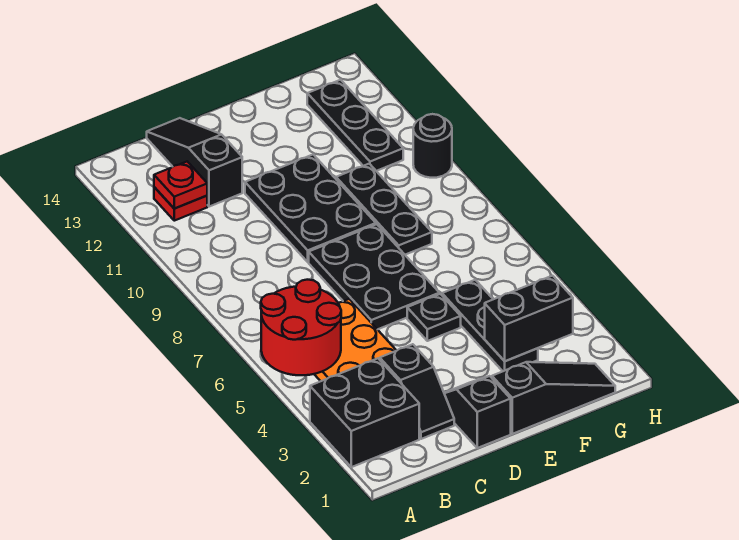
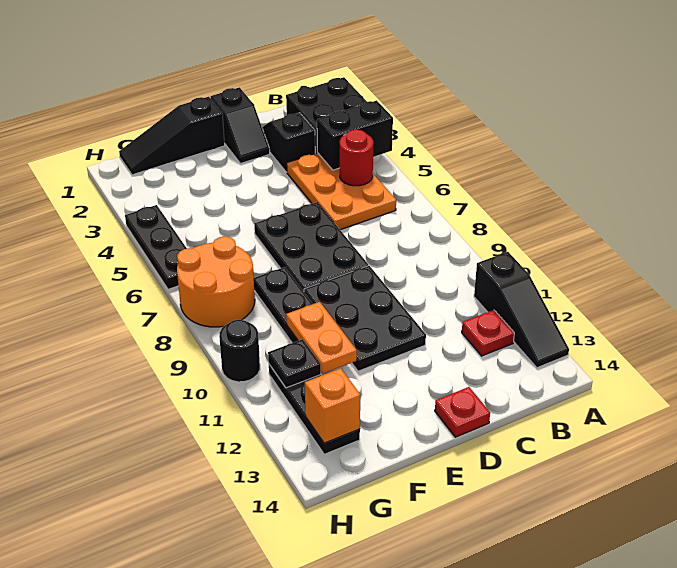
red round brick A5:B6 level 2 -> red round brick B5 level 2
red plate B12 level 2 -> red plate D14 level 1
black slope C12:C14 level 1 top 12 -> black slope A11:A13 level 1 top 11
black plate E5 level 1 -> black plate G11 level 2
black plate F3:F5 level 1 -> black plate H4:H6 level 1
black brick F3:G3 level 2 -> black brick A4:B4 level 2
none -> orange plate F10:F11 level 2
none -> orange round brick G7:H8 level 1
none -> orange brick G13 level 2

